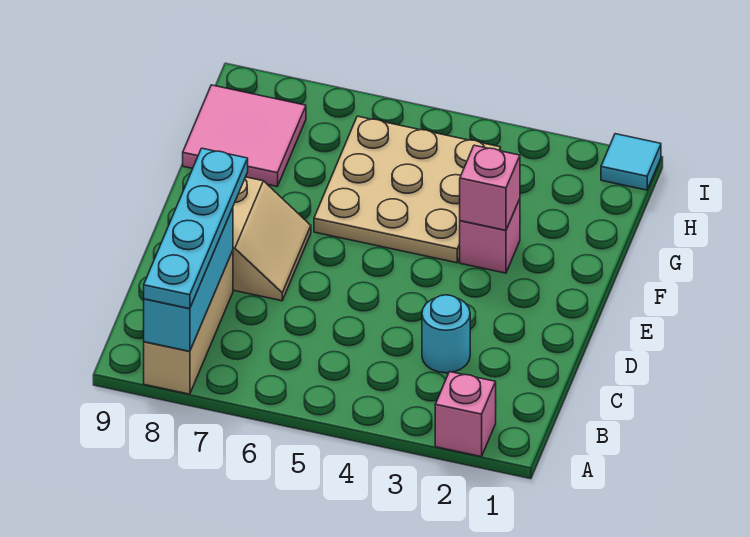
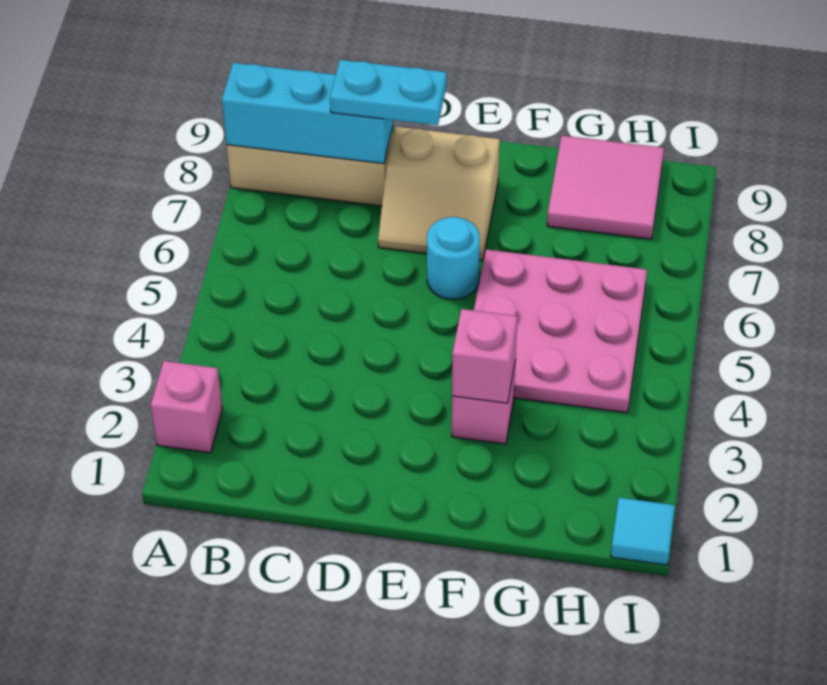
cyan plate A8:D8 level 3 -> cyan plate C8:D8 level 3
cyan round brick C3 level 1 -> cyan round brick E6 level 1
tan plate F4:H6 level 1 -> pink plate F4:H6 level 1

